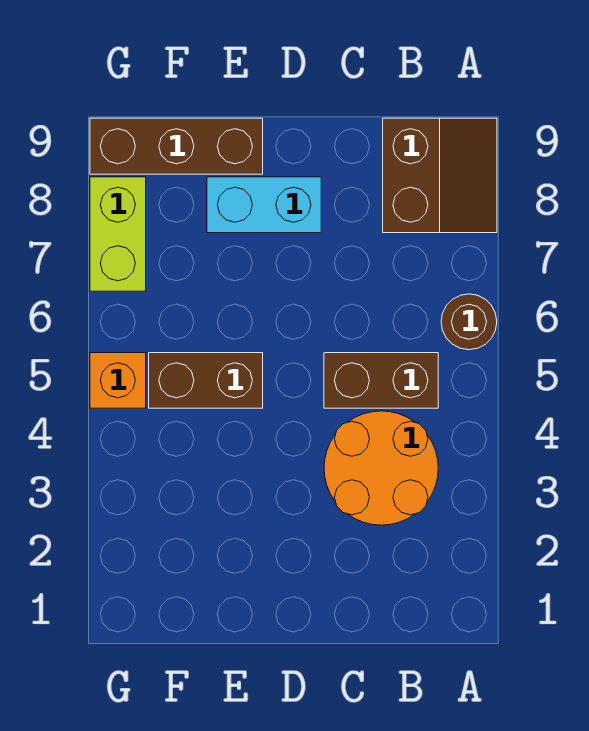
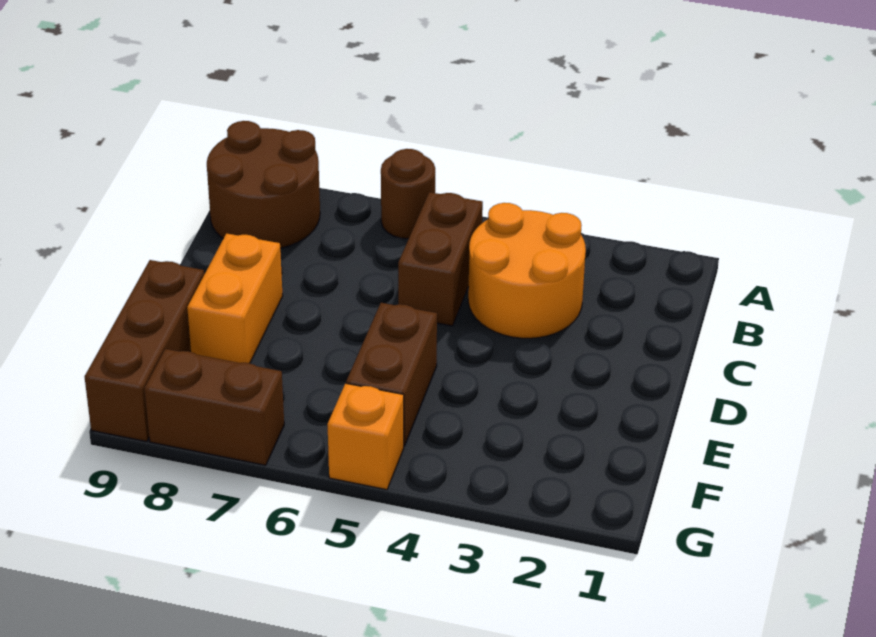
brown slope A8:B9 level 1 top B -> brown round brick A8:B9 level 1
cyan brick D8:E8 level 1 -> orange brick D8:E8 level 1
lime brick G7:G8 level 1 -> brown brick G7:G8 level 1

